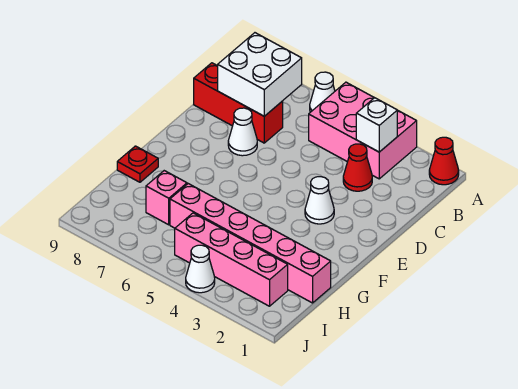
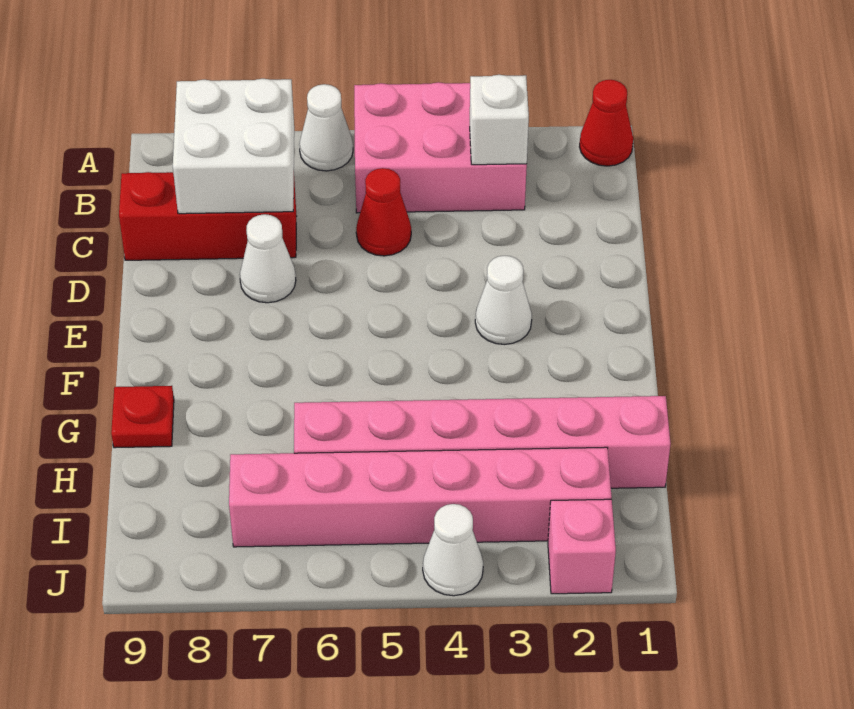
red cone C3 level 1 -> red cone C5 level 1
pink brick H7 level 1 -> pink brick J2 level 1
pink brick I2:I5 level 1 -> pink brick I2:I7 level 1

